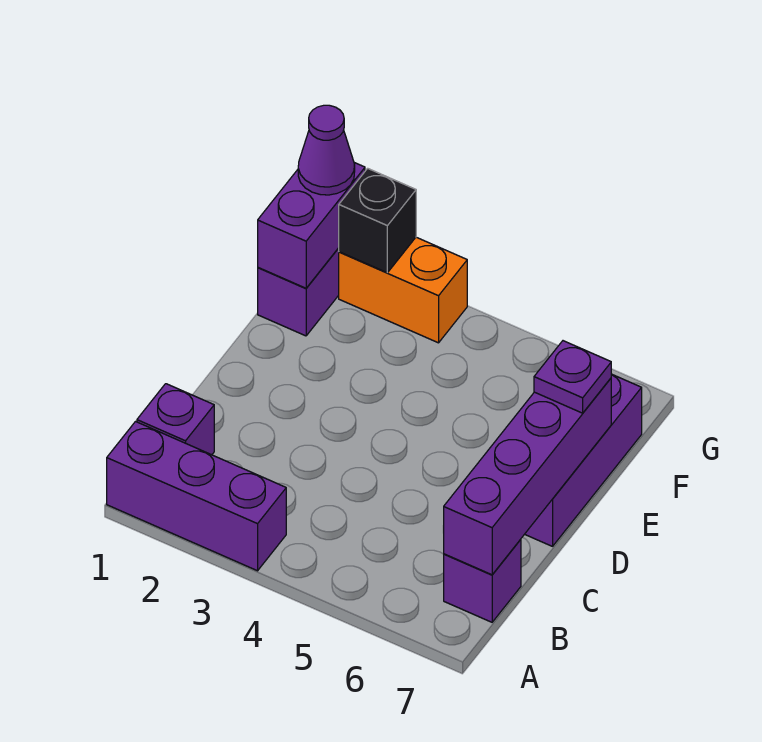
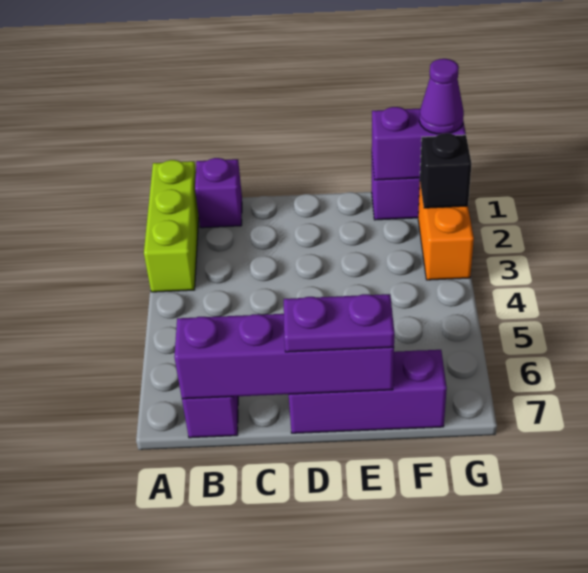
purple brick A1:A3 level 1 -> lime brick A1:A3 level 1
purple plate E7 level 3 -> purple plate D7:E7 level 3

